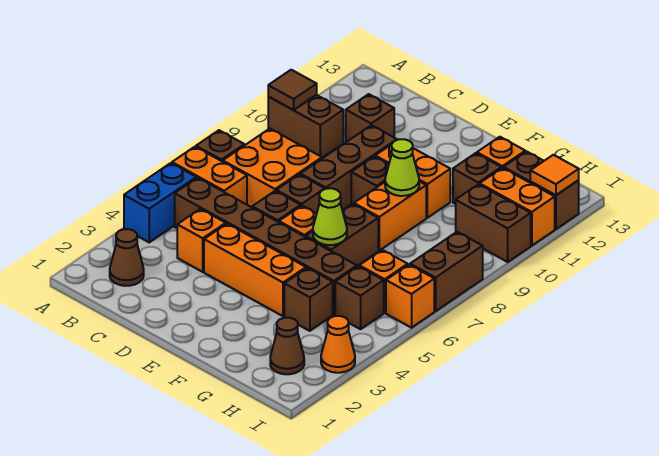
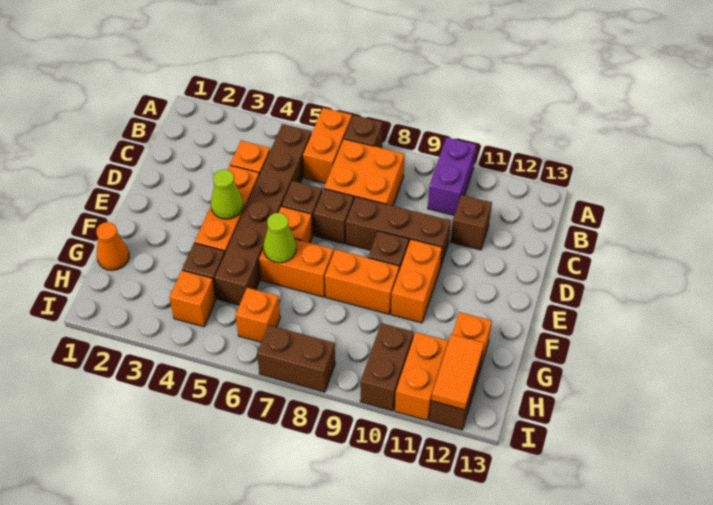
blue brick A4:A5 level 1 -> none
brown brick A10:B10 level 1 -> purple brick A10:B10 level 1
brown tile A10 level 2 -> none
brown cone B2 level 1 -> none
brown brick F6:F7 level 1 -> orange brick F6:F7 level 1
lime cone F9 level 2 -> lime cone E4 level 2
brown brick G11 level 1 -> none
brown cone H2 level 1 -> none
brown brick H5 level 1 -> none
orange cone I3 level 1 -> orange cone G1 level 1
orange brick I6 level 1 -> orange brick H4 level 1
orange tile I12 level 2 -> orange tile H12:I12 level 2

